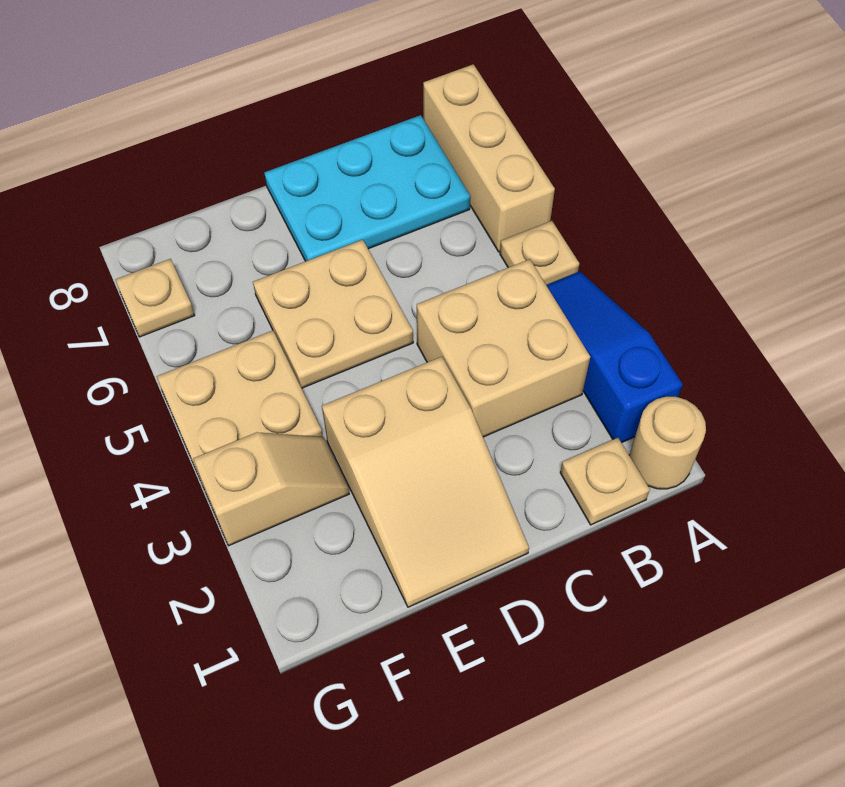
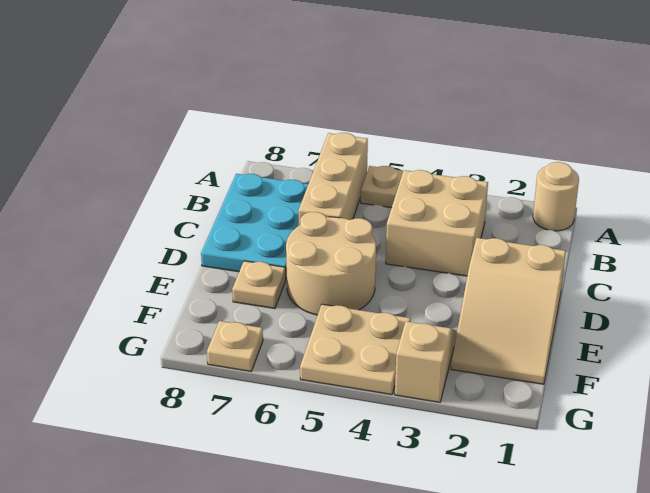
blue slope A2:A4 level 1 top 2 -> none
tan brick A6:A8 level 1 -> tan brick A6:C6 level 1
tan plate B1 level 1 -> tan plate E7 level 1
tan slope D1:E3 level 1 top 3 -> tan slope D1:F2 level 1 top D
tan plate D5:E6 level 1 -> tan round brick D5:E6 level 1

